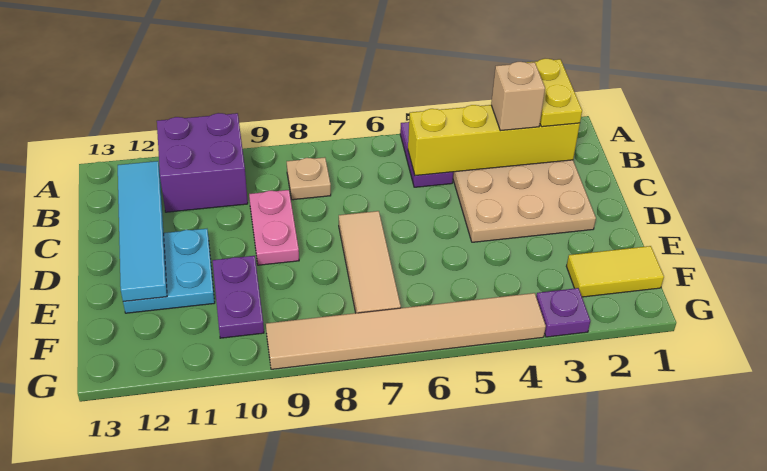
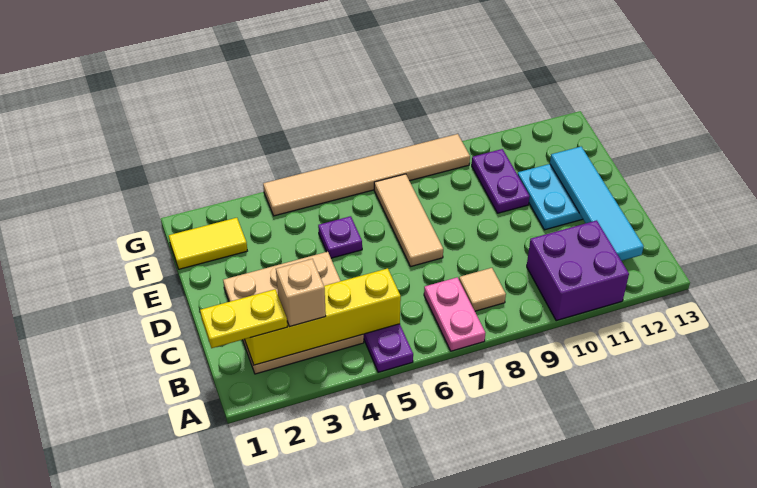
yellow plate A2:B2 level 3 -> yellow plate B1:B2 level 3
tan plate B8 level 1 -> tan tile B8 level 1
pink plate C9:D9 level 1 -> pink plate A7:B7 level 1
purple plate G3 level 1 -> purple plate E5 level 1

